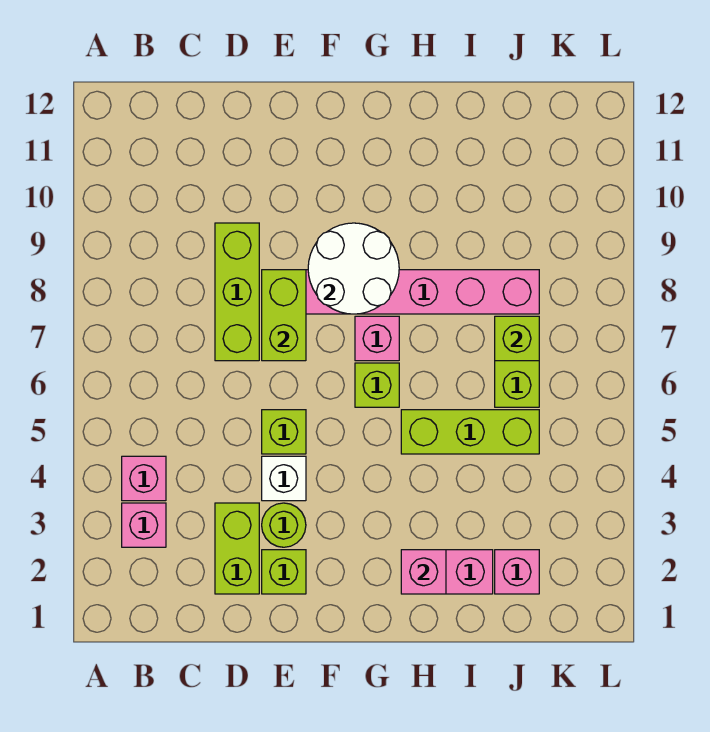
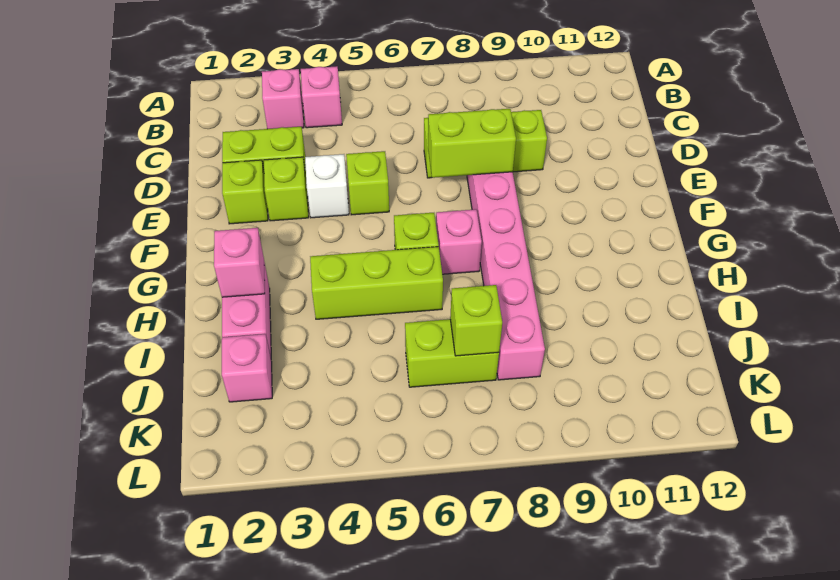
lime round brick E3 level 1 -> lime brick E3 level 1
white round brick F8:G9 level 2 -> none
lime brick H5:J5 level 1 -> lime brick H4:H6 level 1

